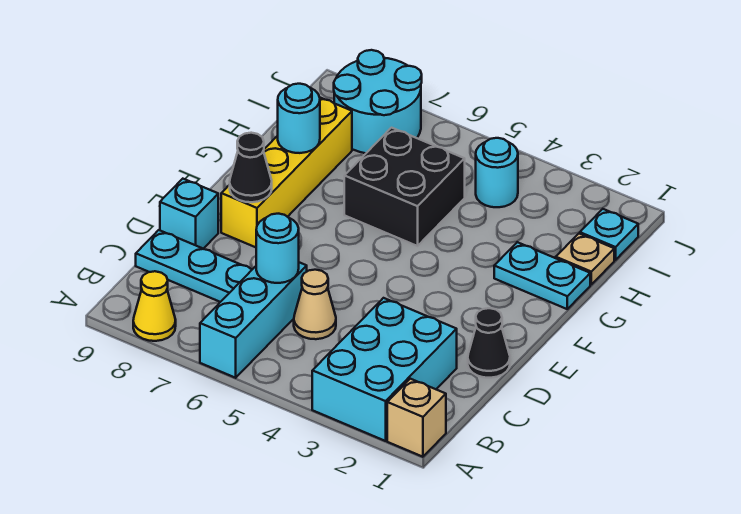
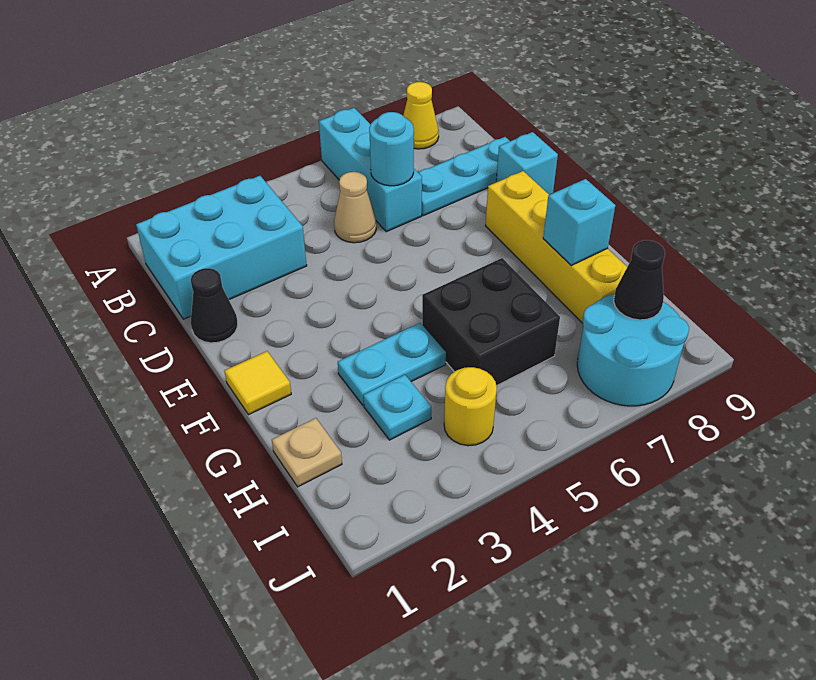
tan brick A1 level 1 -> none
cyan brick A2:C3 level 1 -> cyan brick B1:C3 level 1
black cone E8 level 2 -> black cone I8 level 2
none -> yellow tile F1 level 1
cyan plate G1:G2 level 1 -> cyan plate G3:G4 level 1
cyan round brick G8 level 2 -> cyan brick G8 level 2
cyan plate I1 level 1 -> cyan plate H3 level 1
cyan round brick I4 level 1 -> yellow round brick I4 level 1

